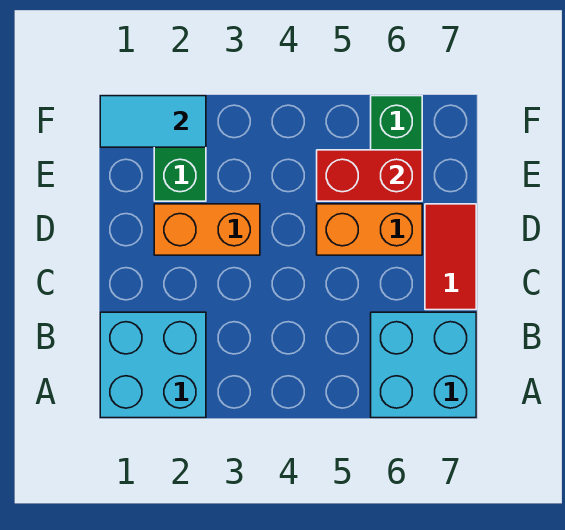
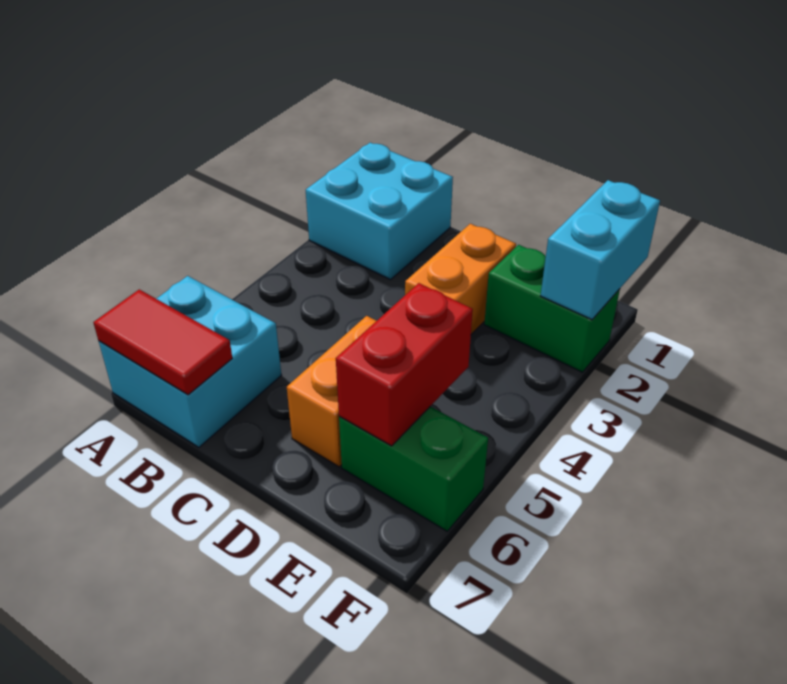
red tile C7:D7 level 1 -> red tile A7:B7 level 2
cyan tile F1:F2 level 2 -> cyan brick F1:F2 level 2

